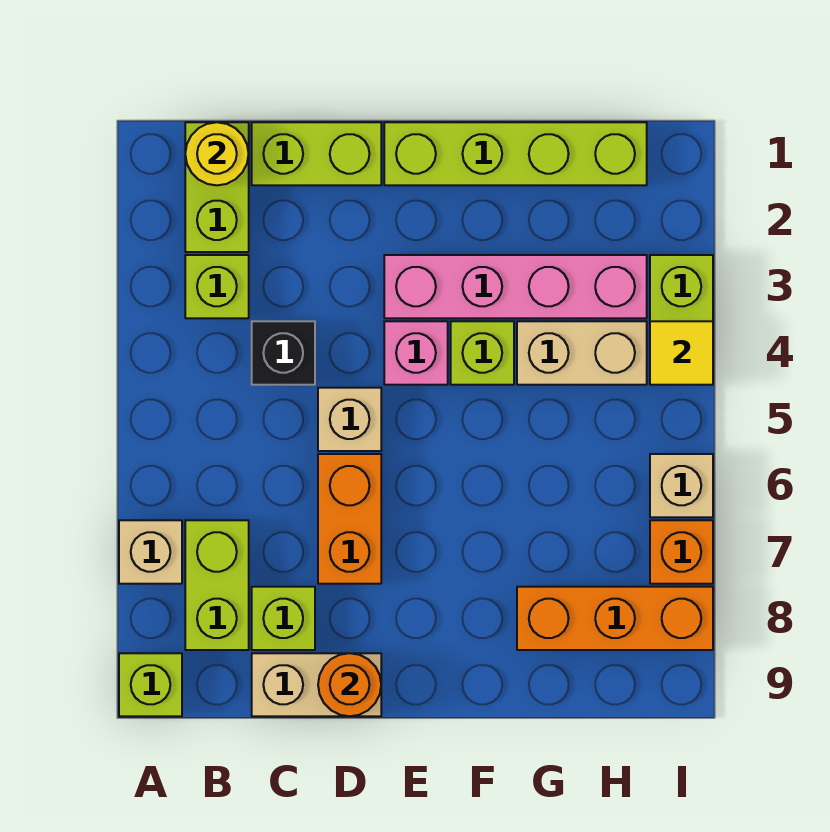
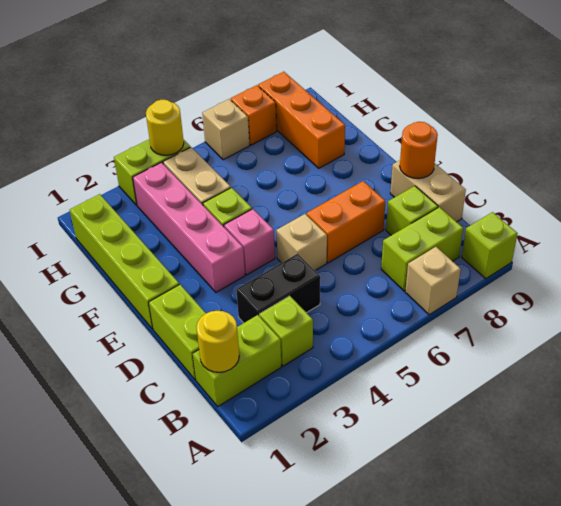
black brick C4 level 1 -> black brick C3:C4 level 1
yellow tile I4 level 2 -> yellow round brick I4 level 2

